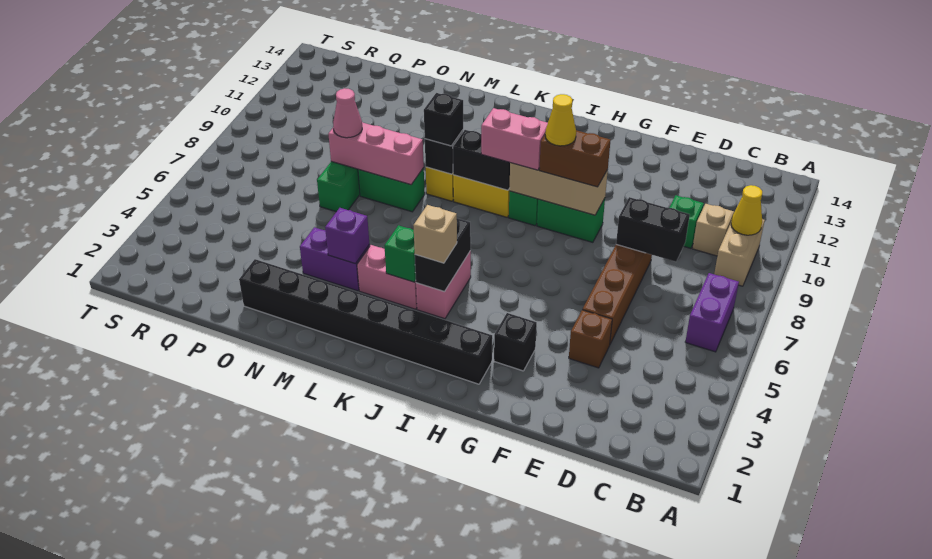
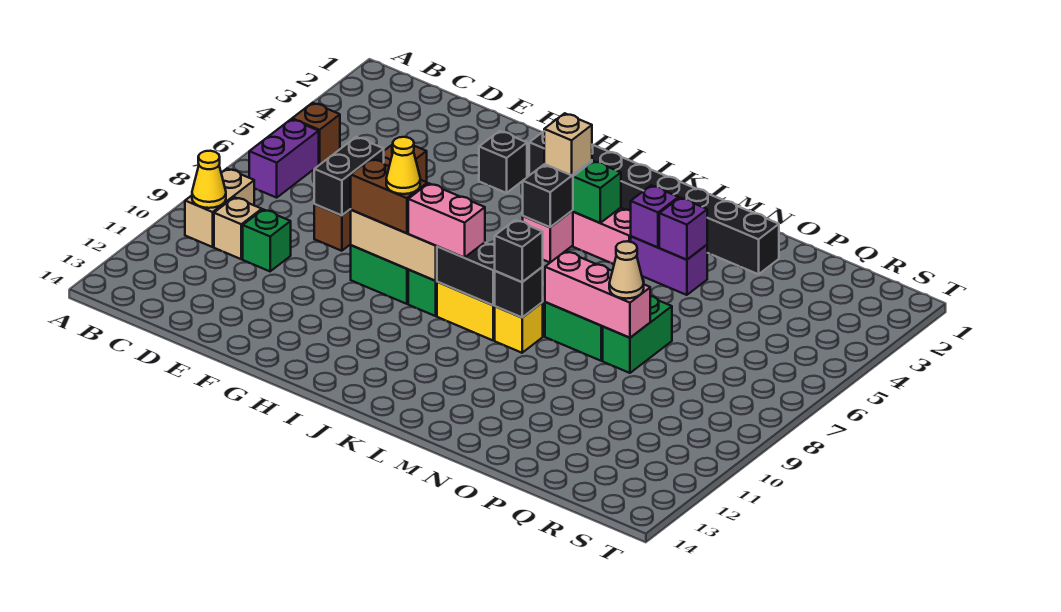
black brick D8:E8 level 2 -> black brick E7:E8 level 2
brown brick E4 level 1 -> brown brick B5 level 1
none -> purple brick N4 level 2
pink cone O8 level 3 -> tan cone O8 level 3

